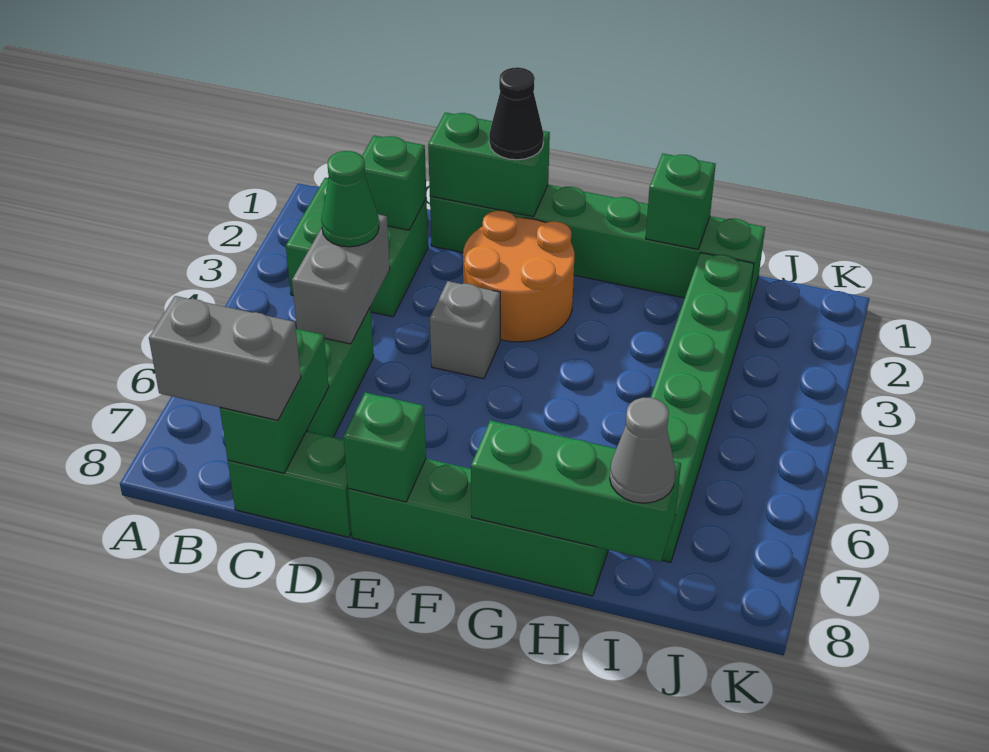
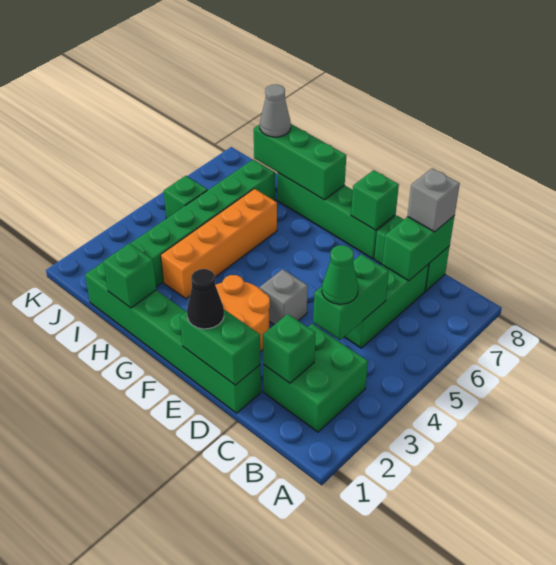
grey brick B8:C8 level 3 -> grey brick C8 level 3
grey brick C4:C5 level 2 -> green brick C4:C5 level 2
none -> orange brick H3:H6 level 1
none -> green brick J5 level 1

